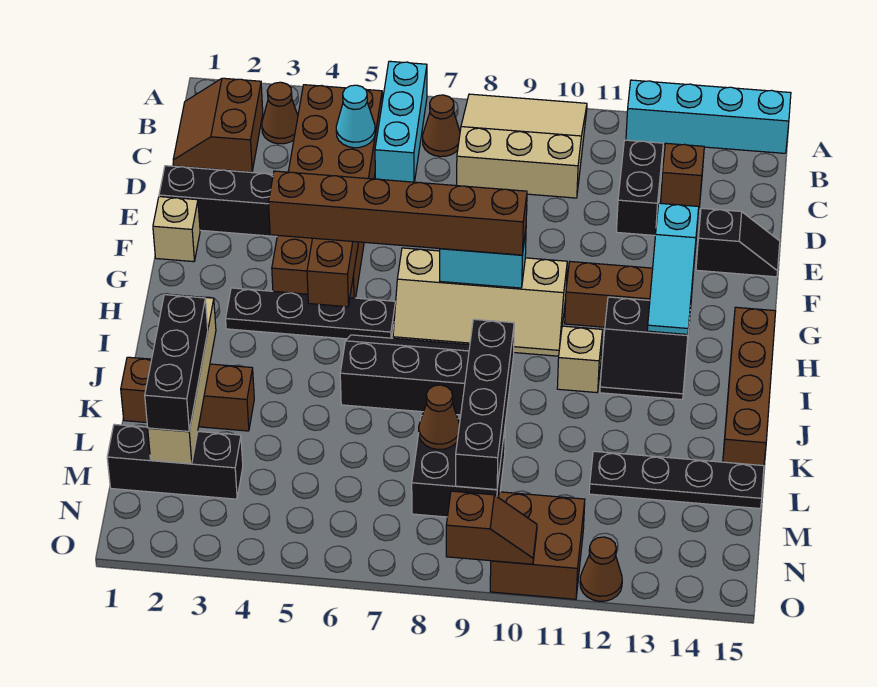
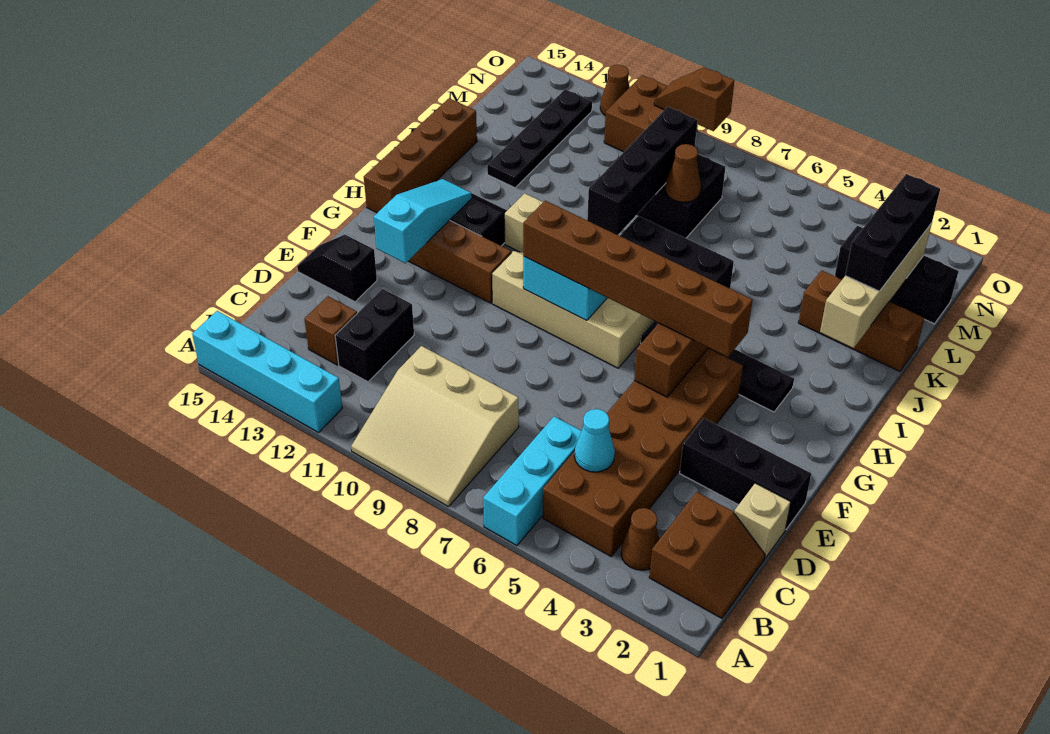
brown cone B7 level 1 -> none
tan brick F1 level 1 -> tan brick D1 level 1
black plate L12:L15 level 1 -> black plate K13:N13 level 1

